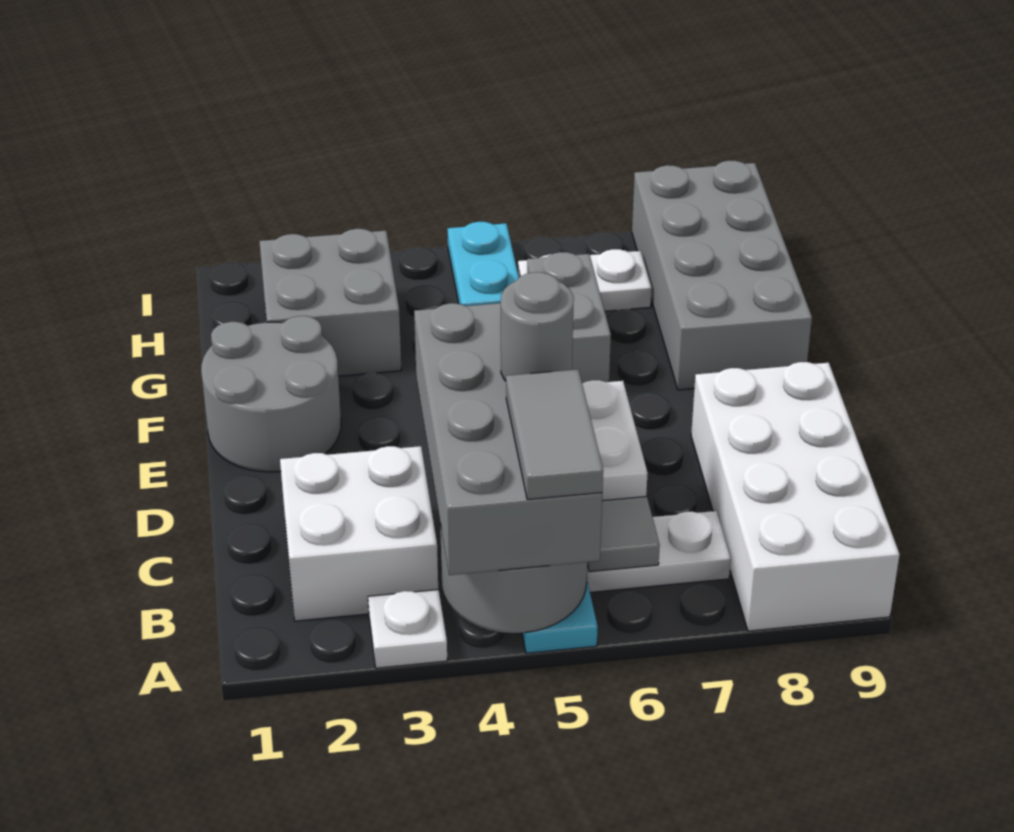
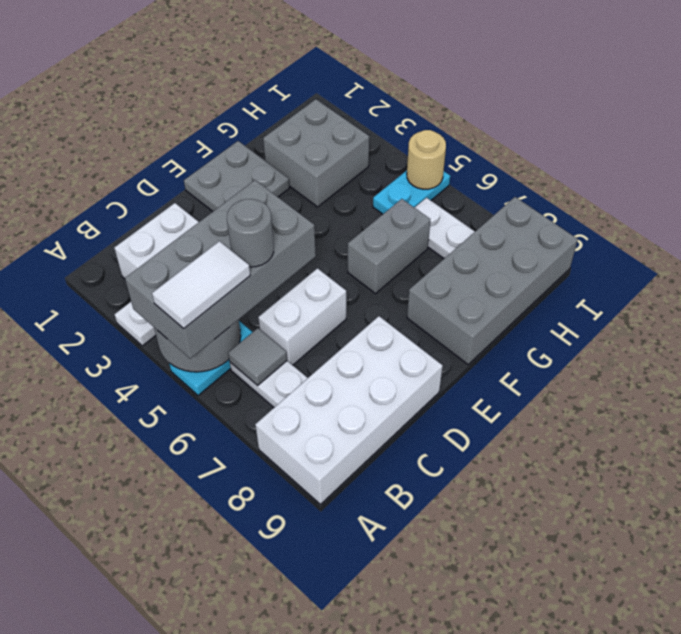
grey tile A5:B5 level 4 -> white tile A5:B5 level 4
grey round brick E1:F2 level 1 -> grey plate E1:F2 level 1
none -> tan round brick I5 level 2

